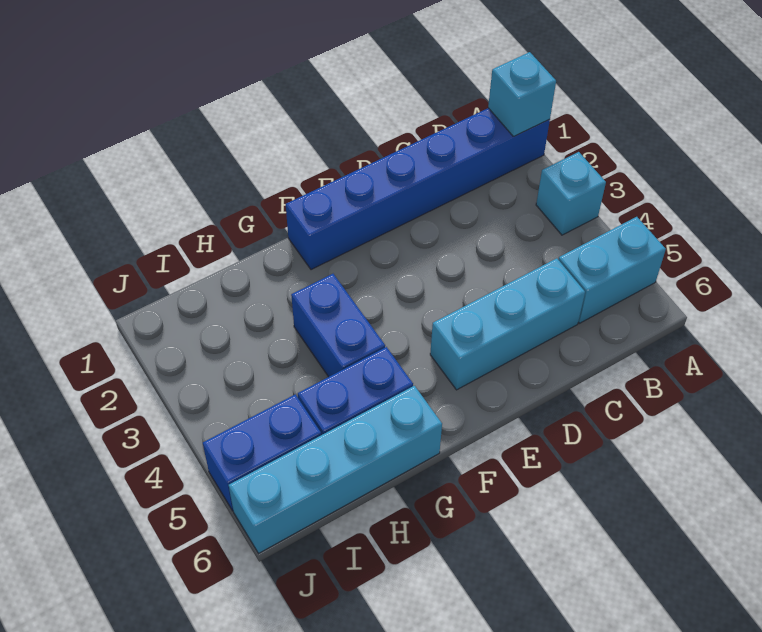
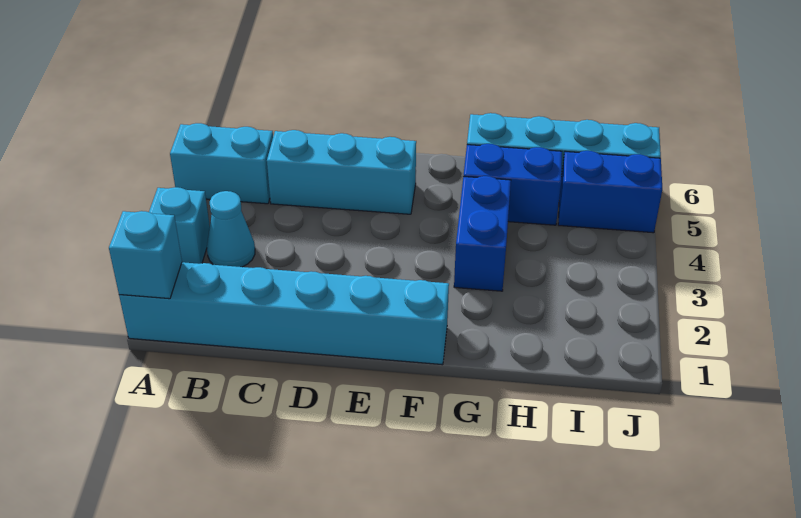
blue brick A1:F1 level 1 -> cyan brick A1:F1 level 1
none -> cyan cone B3 level 1

